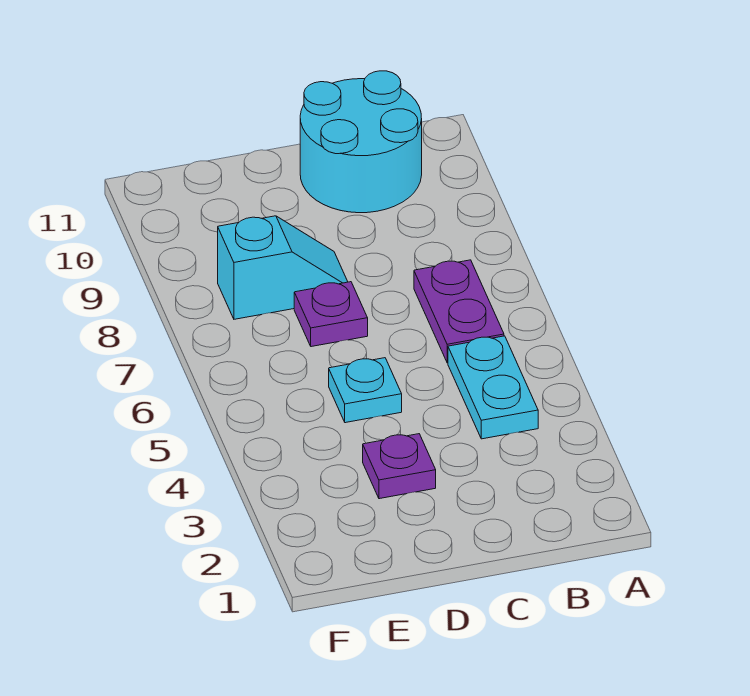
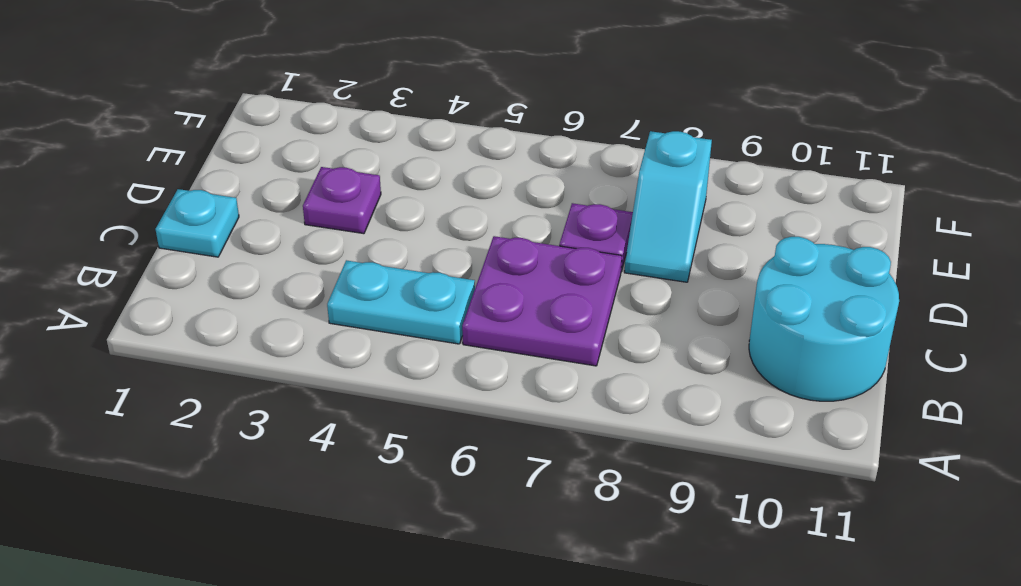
purple plate B6:B7 level 1 -> purple plate B6:C7 level 1
cyan plate D5 level 1 -> cyan plate C1 level 1

